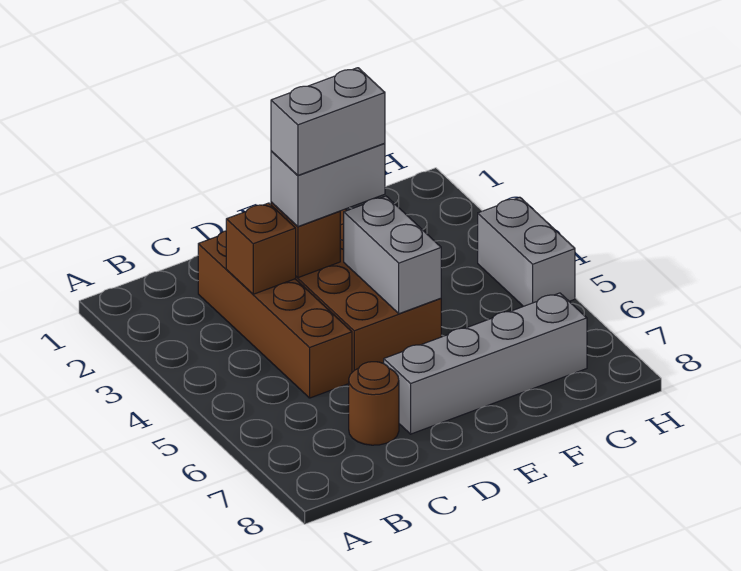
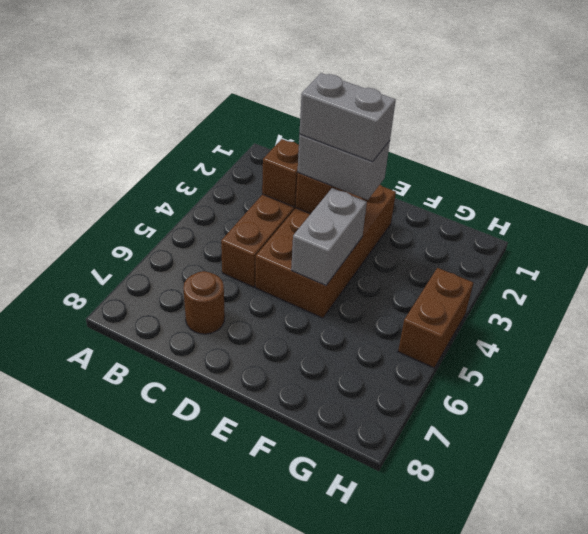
grey brick D7:G7 level 1 -> none
grey brick H4:H5 level 1 -> brown brick H4:H5 level 1

